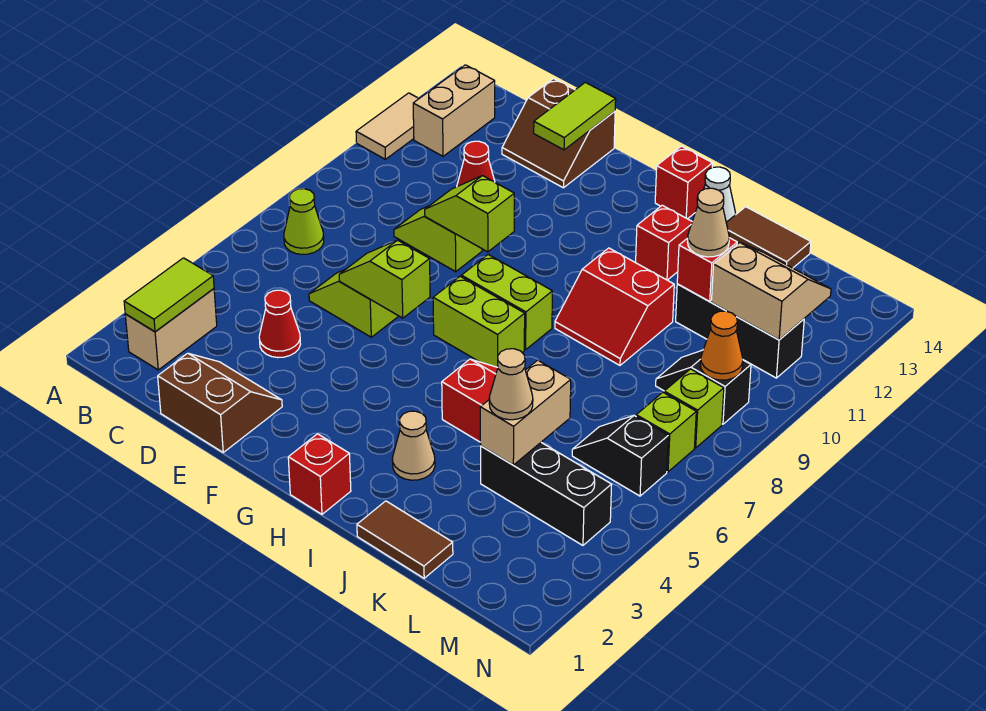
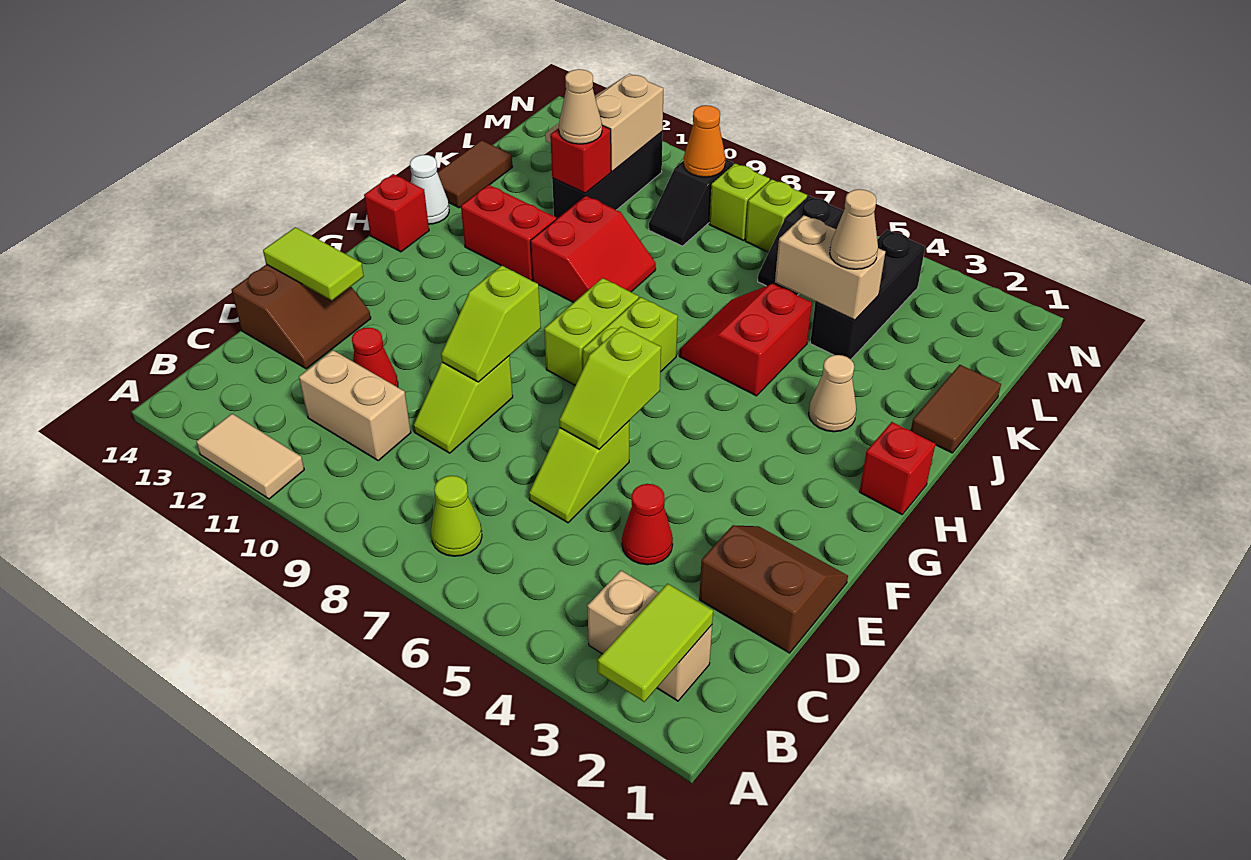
lime tile B2:B3 level 2 -> lime tile A2:B2 level 2
tan brick B12:B13 level 1 -> tan brick C10:C11 level 1
brown slope D1:E2 level 1 top 1 -> brown slope D1:E2 level 1 top D
red brick I12 level 1 -> red brick I11:I12 level 1

